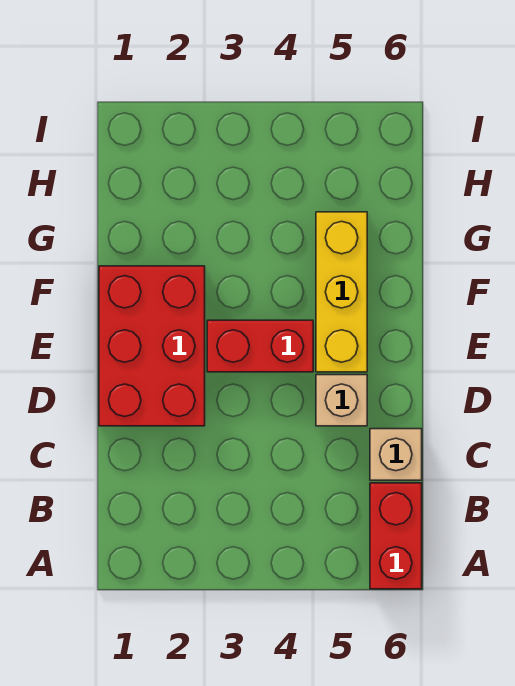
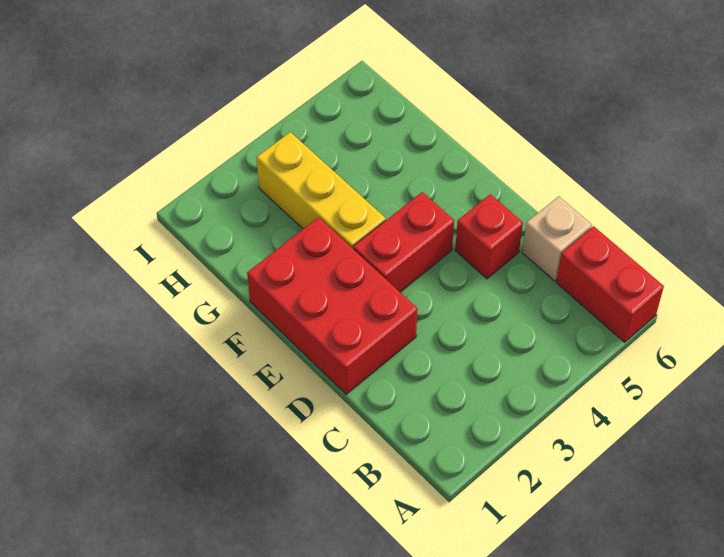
tan brick D5 level 1 -> red brick D5 level 1
yellow brick E5:G5 level 1 -> yellow brick F3:H3 level 1

